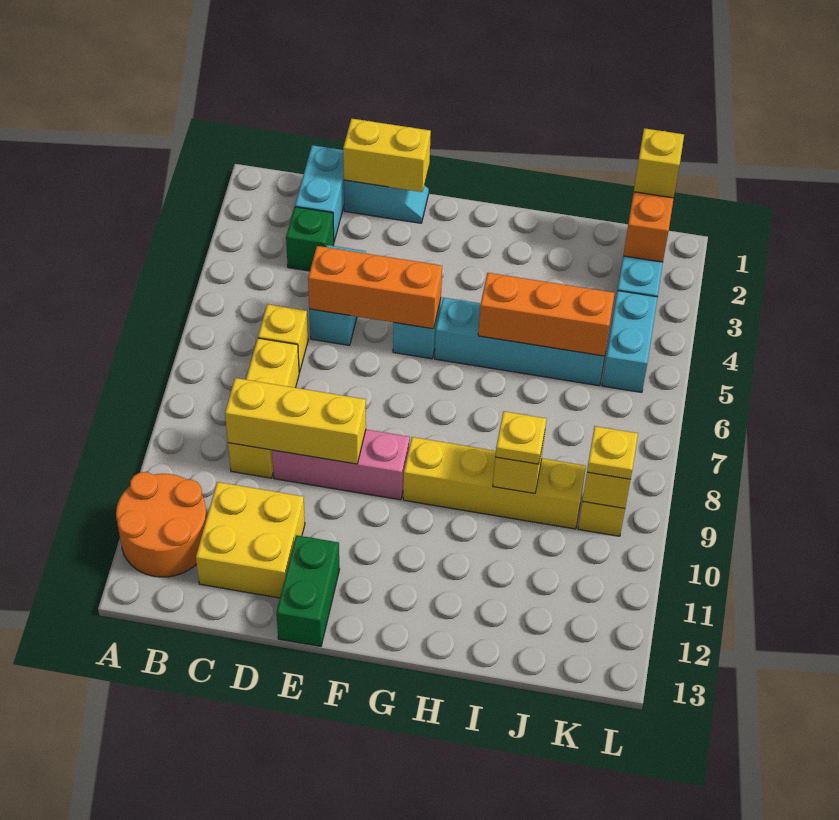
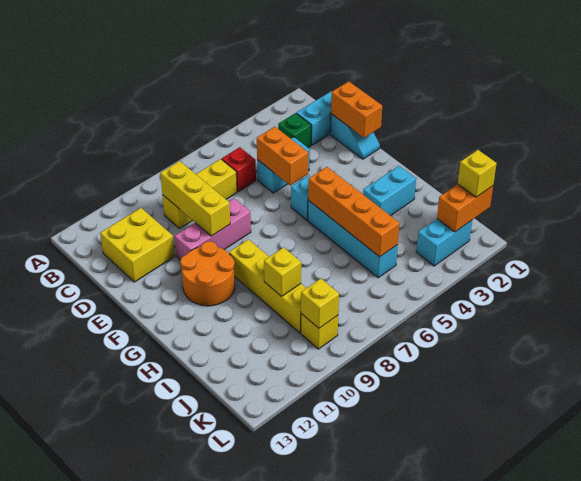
orange round brick A11:B12 level 1 -> orange round brick F10:G11 level 1
yellow brick C6 level 1 -> red brick C6 level 1
yellow brick D1:E1 level 2 -> orange brick D1:E1 level 2
orange brick D5:F5 level 2 -> orange brick D5:E5 level 2
pink brick D9:F9 level 1 -> pink brick E8:E10 level 1
green brick E12:E13 level 1 -> none
orange brick H5:J5 level 2 -> orange brick G5:J5 level 2
yellow plate I9 level 3 -> none
cyan brick K4:K5 level 1 -> cyan brick H2:H3 level 1
yellow plate K9 level 3 -> none

